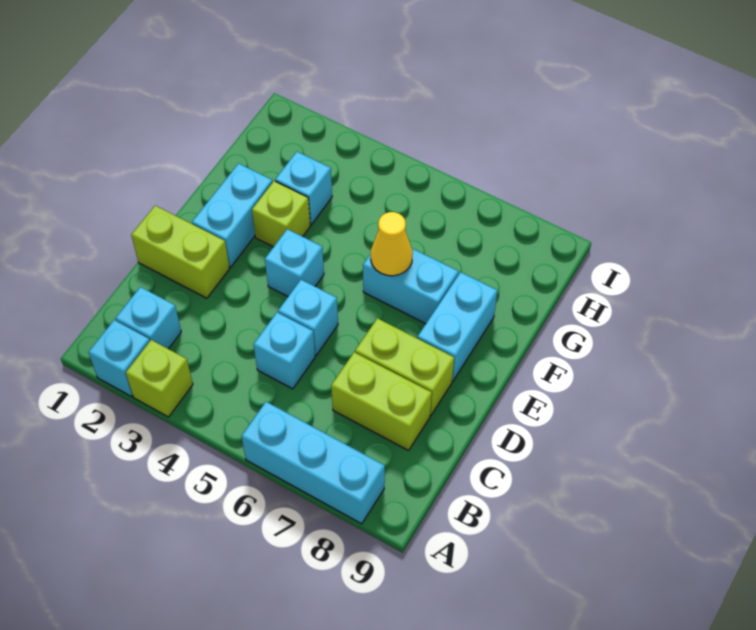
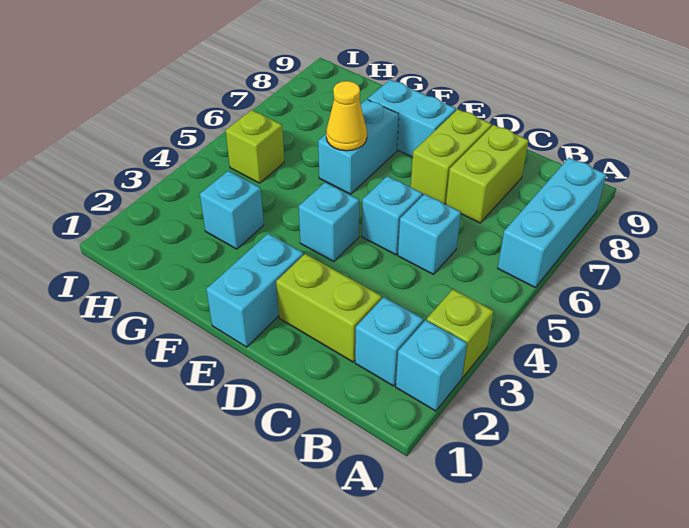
lime brick D1:D2 level 1 -> lime brick C2:D2 level 1
cyan brick E2:F2 level 1 -> cyan brick E1:E2 level 1
lime brick F3 level 1 -> lime brick H5 level 1

